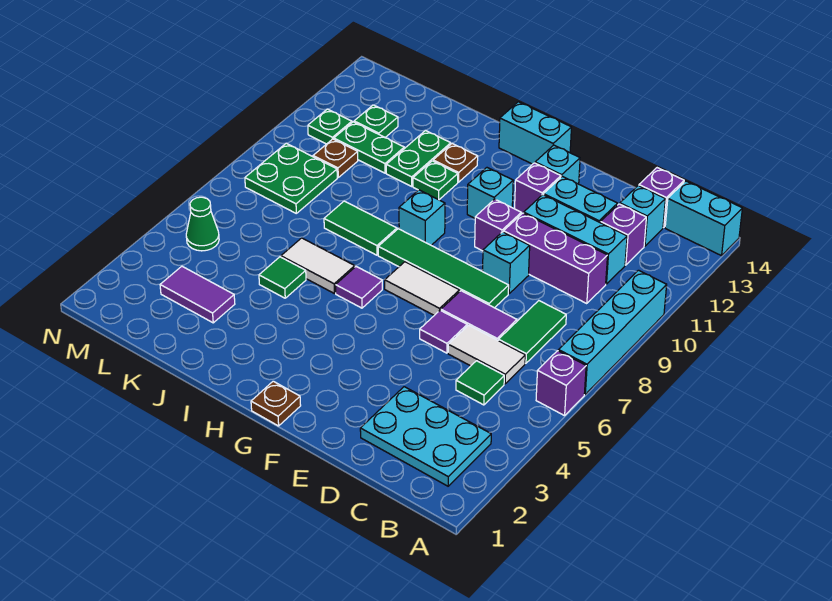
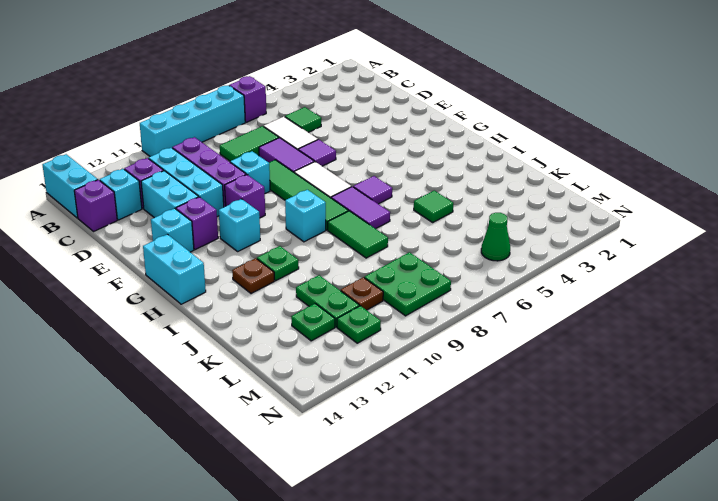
cyan plate B2:D3 level 1 -> none
brown plate G1 level 1 -> none
white tile I6:J6 level 1 -> none
green plate J11:J12 level 1 -> none
purple tile K3:L3 level 1 -> purple tile H7:I7 level 1

